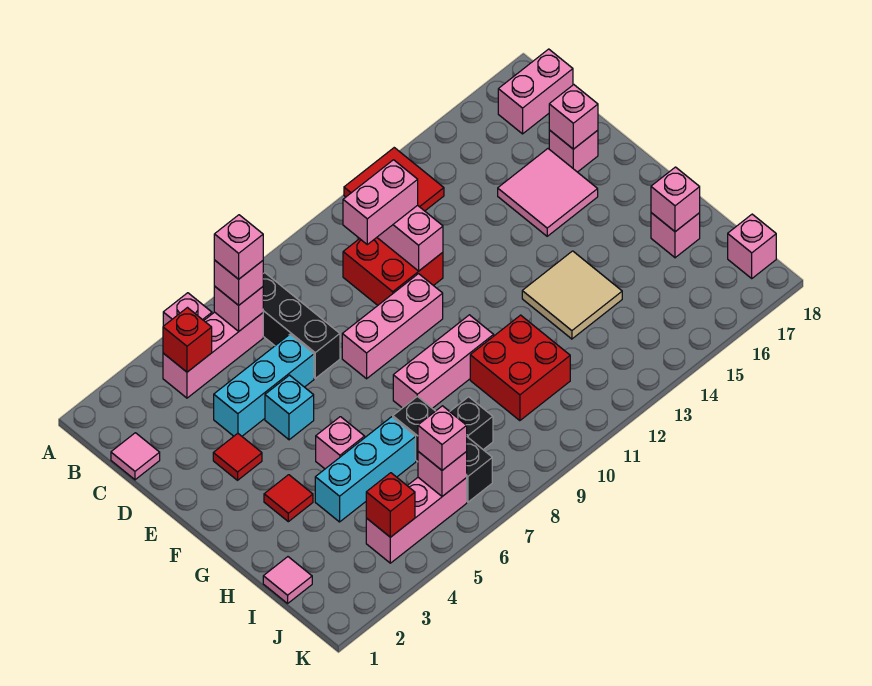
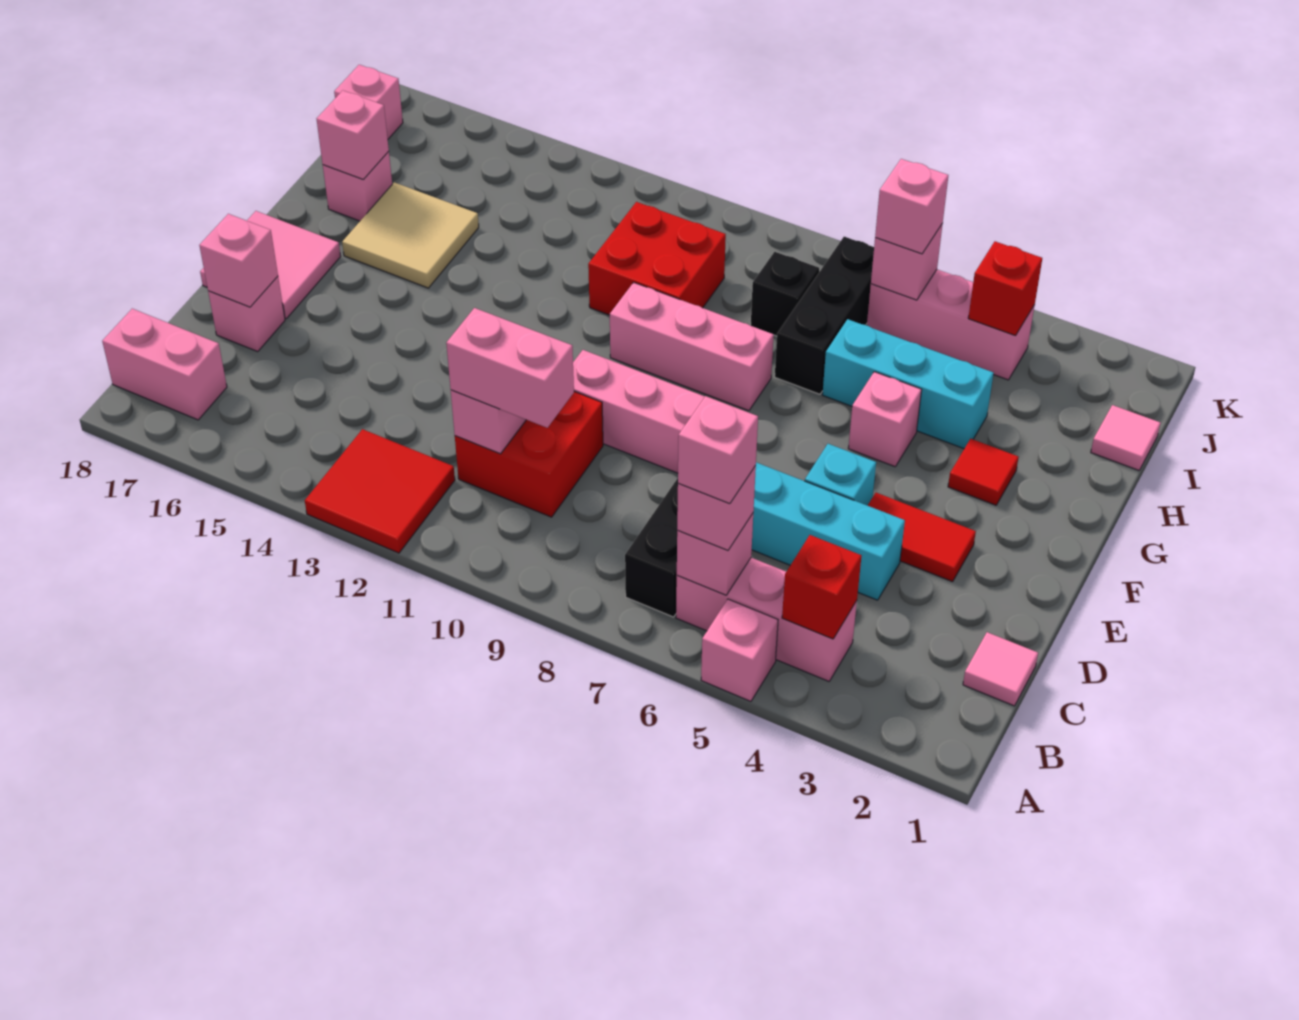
pink tile D15:E16 level 1 -> pink tile E17:F18 level 1
red tile E3 level 1 -> red tile E3:E4 level 1
tan tile G13:H14 level 1 -> tan tile G15:H16 level 1

